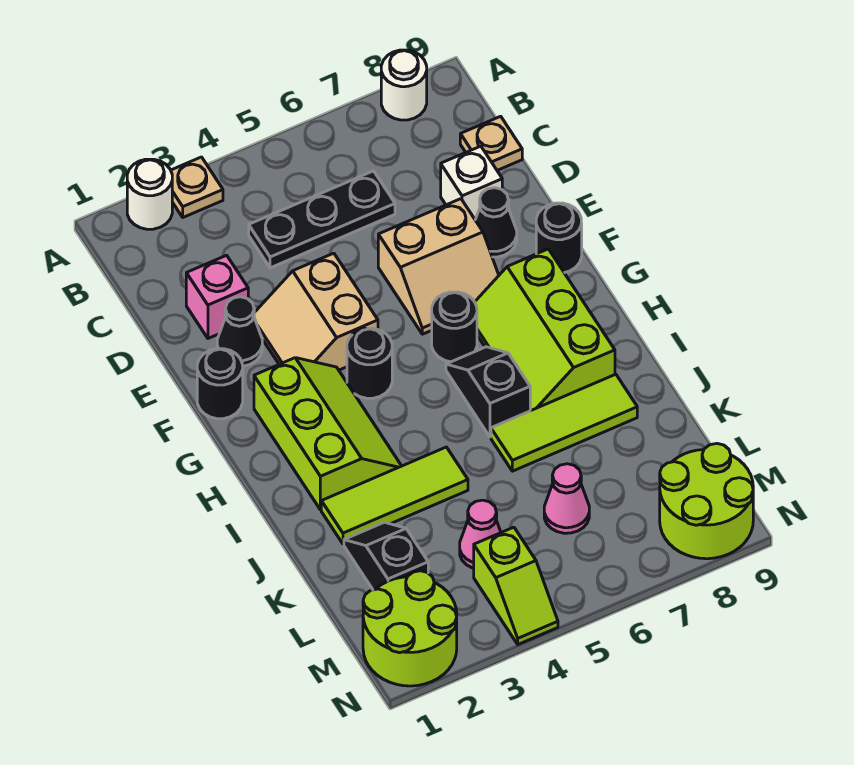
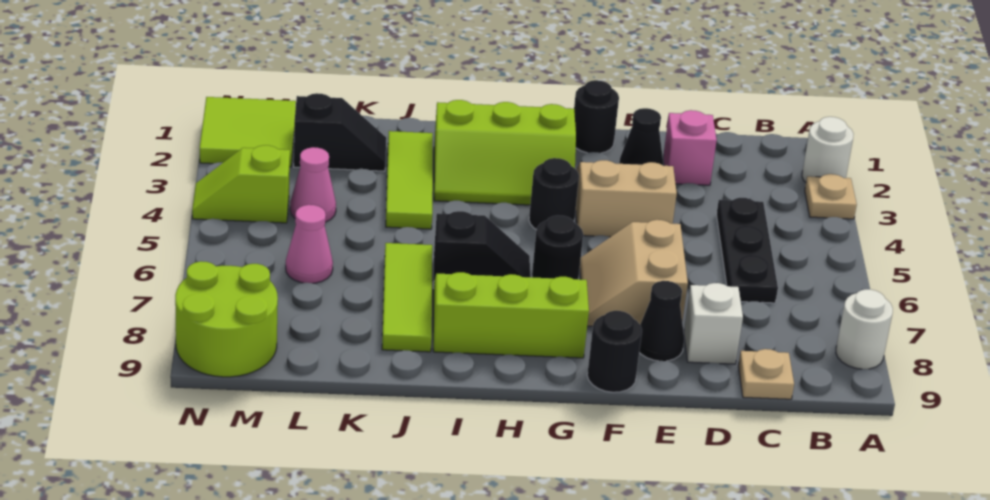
lime round brick M1:N2 level 1 -> lime tile M1:N2 level 1

